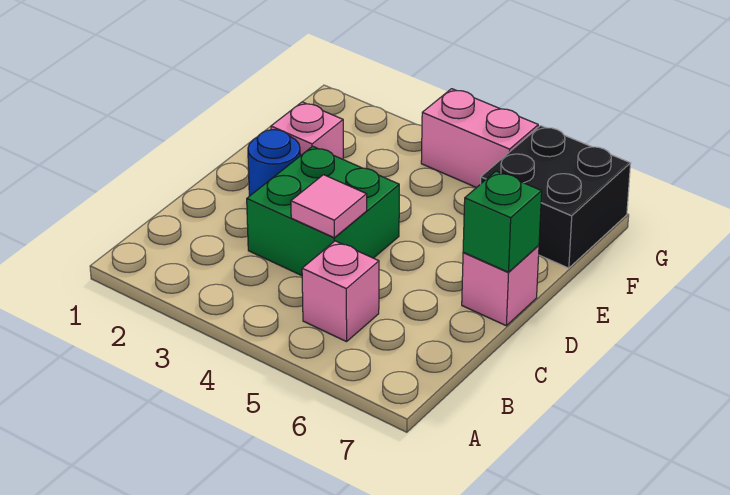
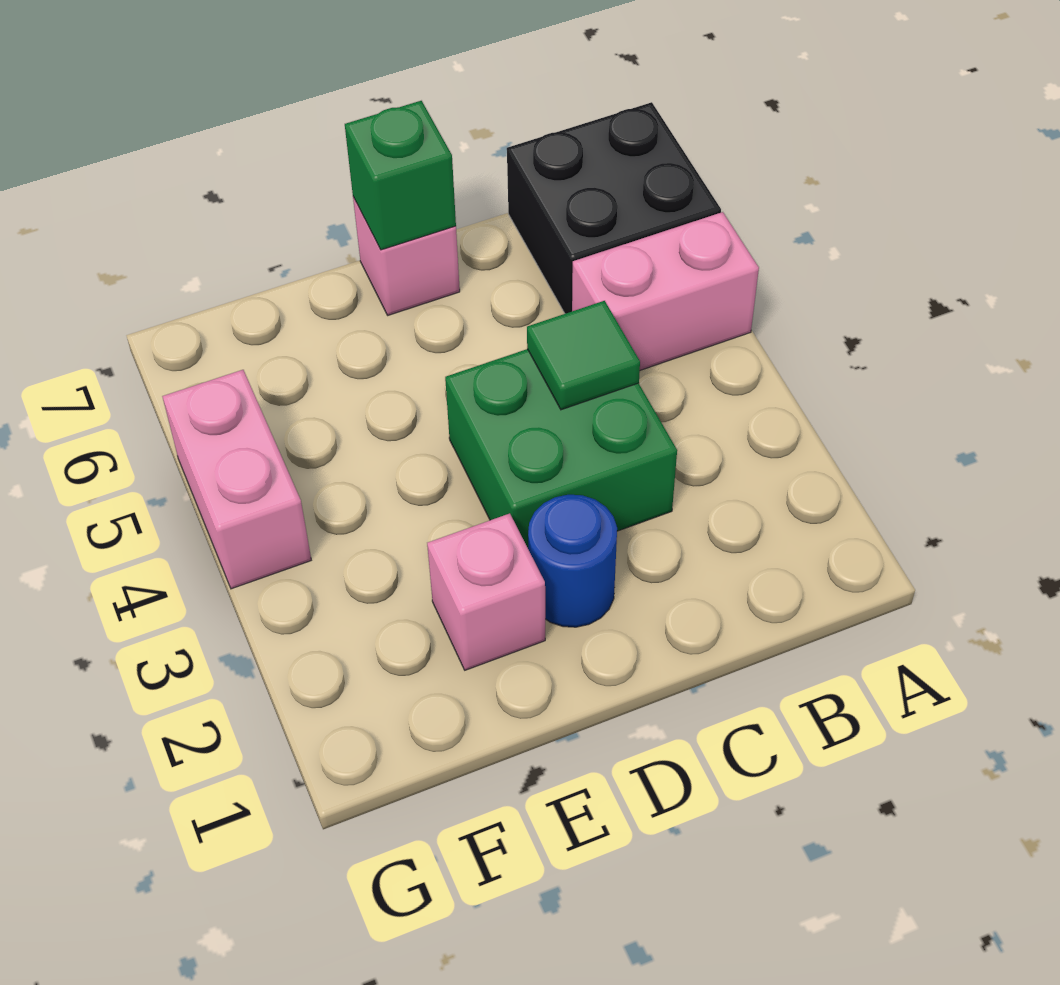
pink brick B5 level 1 -> pink brick A5:B5 level 1
pink tile C4 level 2 -> green tile C4 level 2
black brick F6:G7 level 1 -> black brick A6:B7 level 1

